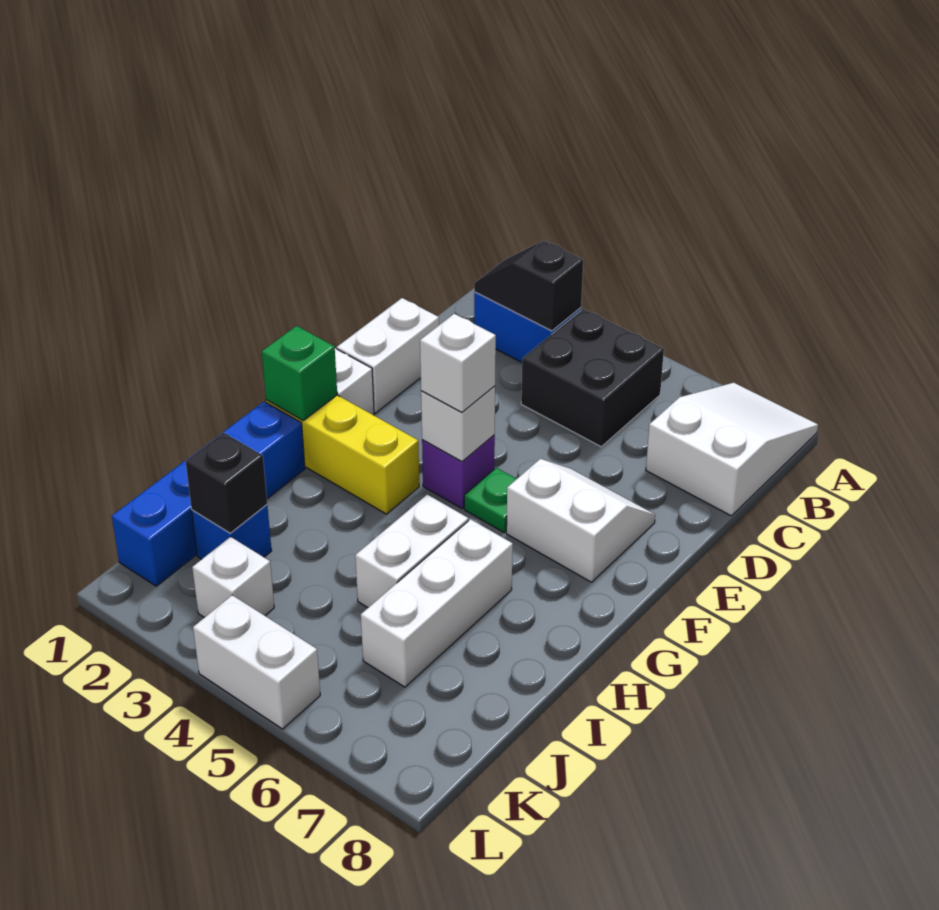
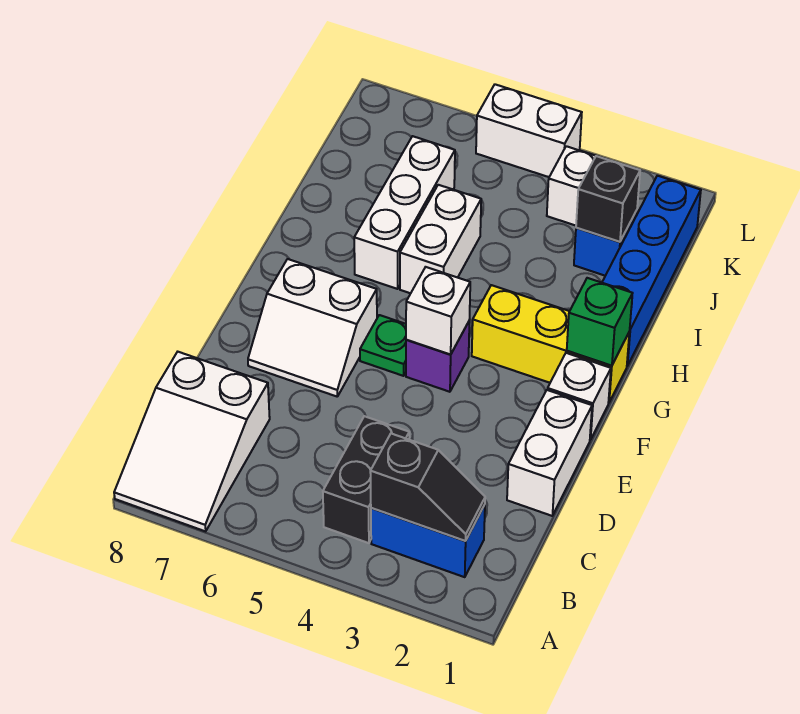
black brick B4:C5 level 1 -> black brick B4:C4 level 1
white brick F4 level 3 -> none

